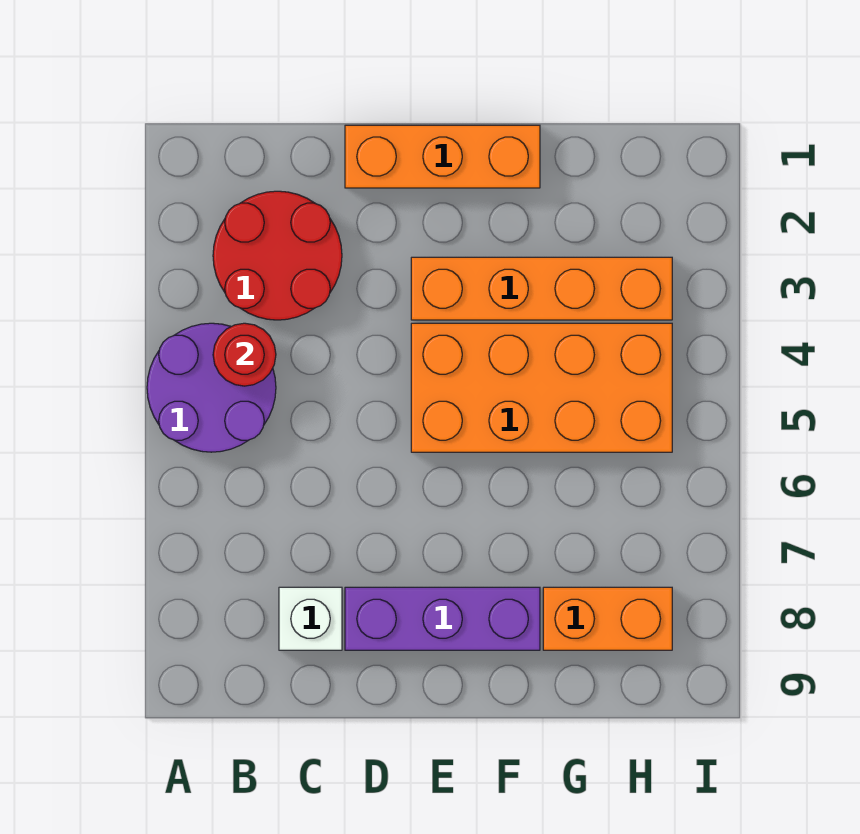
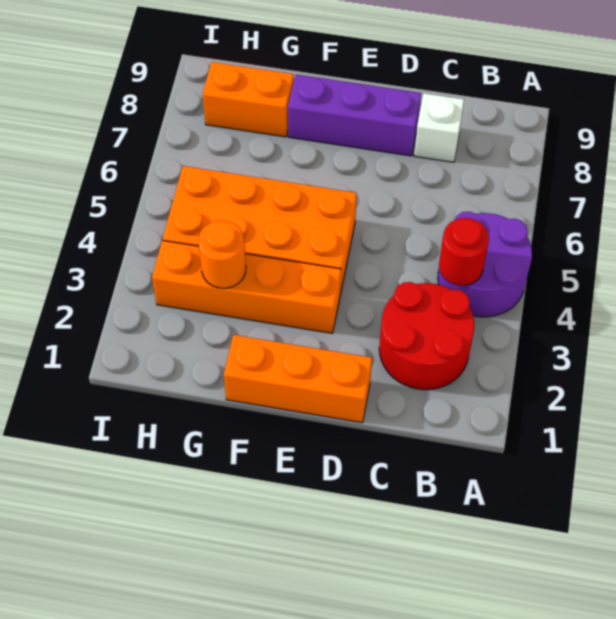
none -> orange round brick G3 level 2

